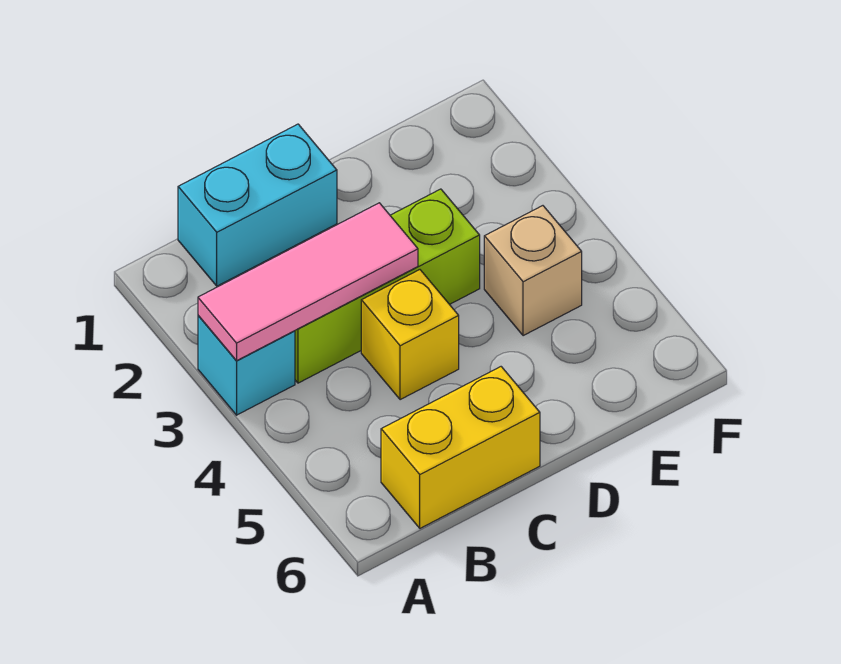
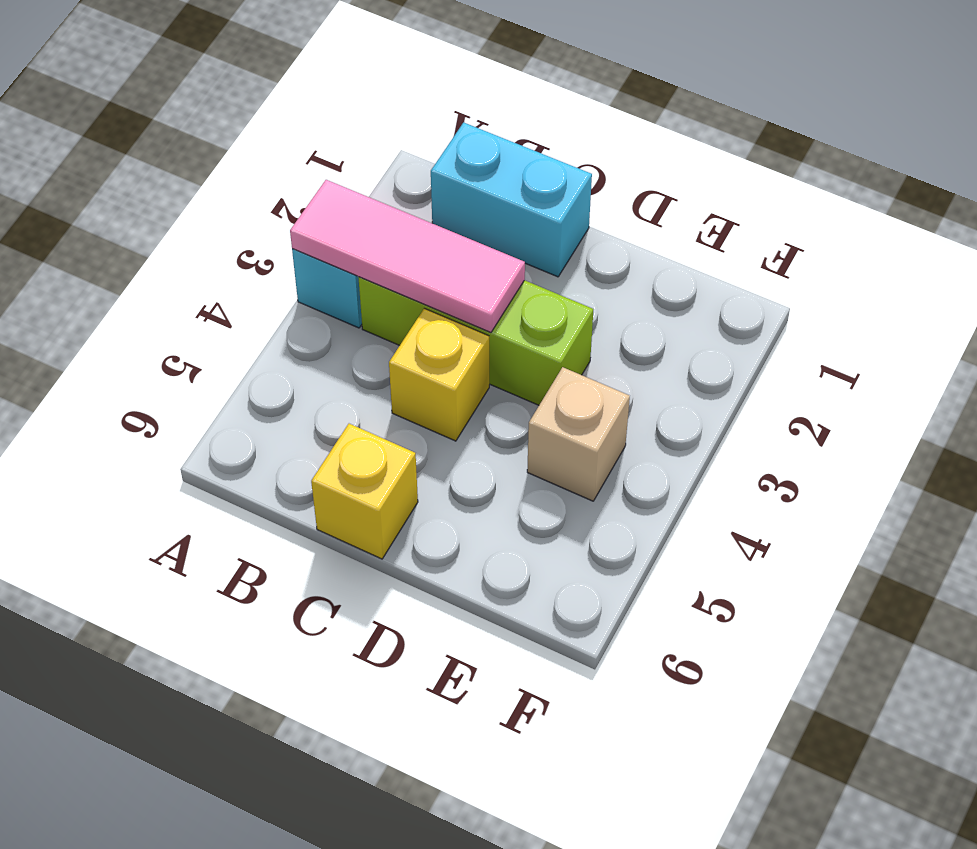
yellow brick B6:C6 level 1 -> yellow brick C6 level 1

